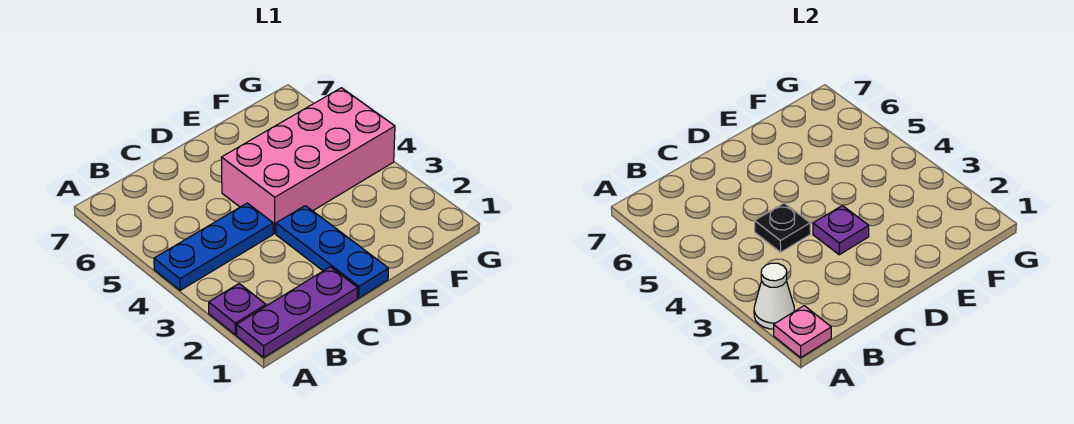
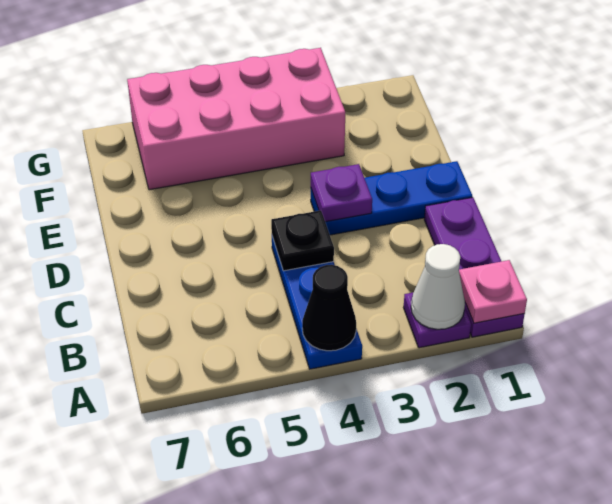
none -> black cone A4 level 2
pink brick D4:G5 level 1 -> pink brick F3:G6 level 1

